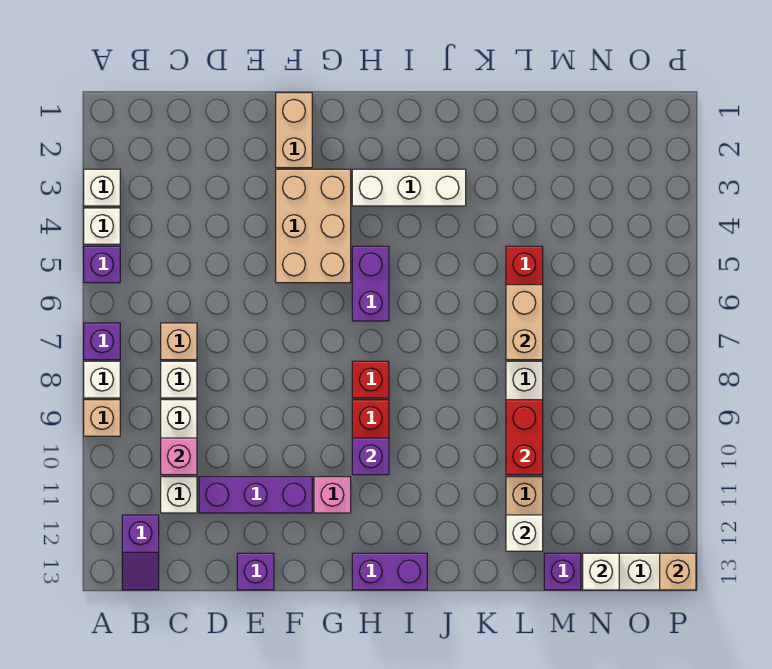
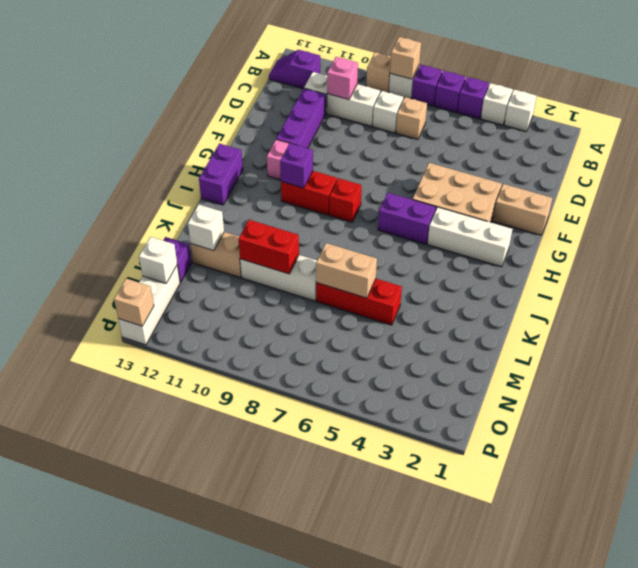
none -> tan brick A8 level 2
purple brick E13 level 1 -> purple brick A6 level 1
white brick H3:J3 level 1 -> white brick H2:H4 level 1

